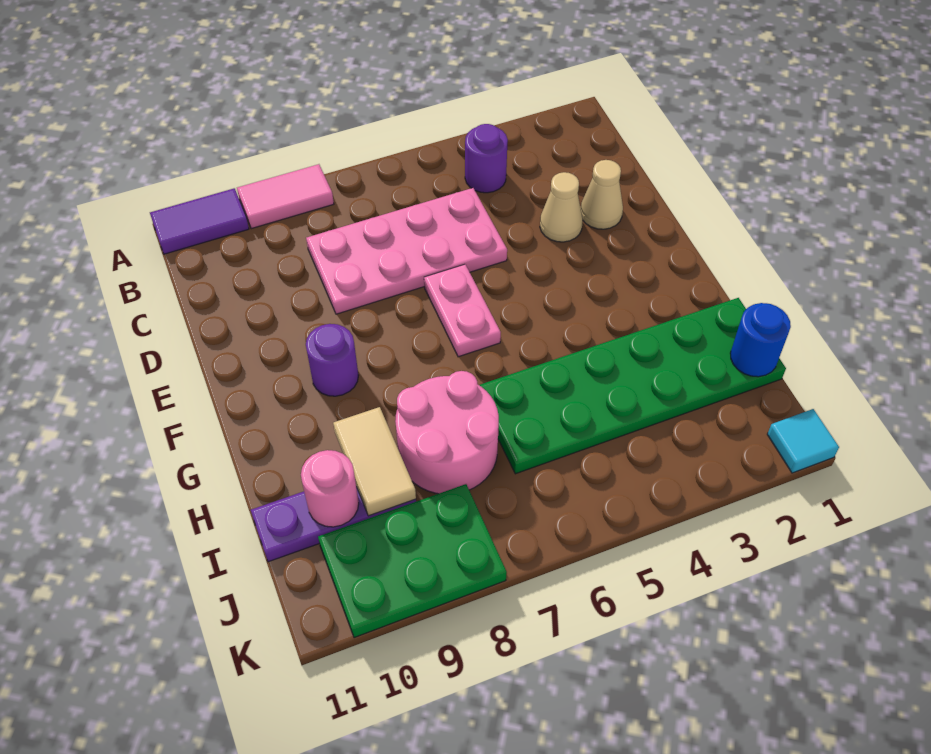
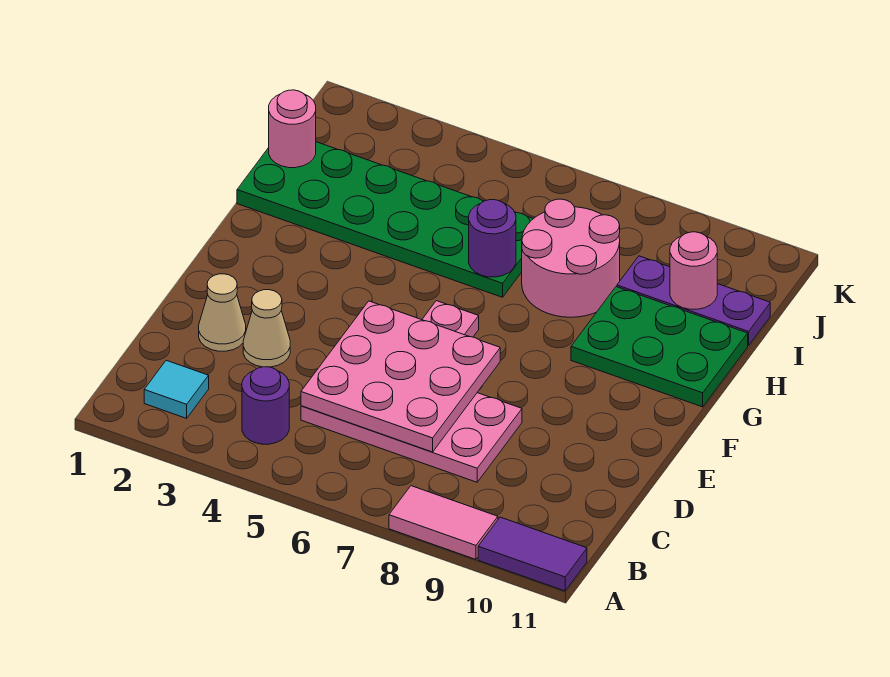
none -> pink plate C5:E7 level 2
purple round brick F9 level 1 -> purple round brick H6 level 2
tan tile H9:I9 level 2 -> none
blue round brick I1 level 2 -> pink round brick I1 level 2
green plate J8:K10 level 1 -> green plate G9:H11 level 1
cyan tile K1 level 1 -> cyan tile B2 level 1

